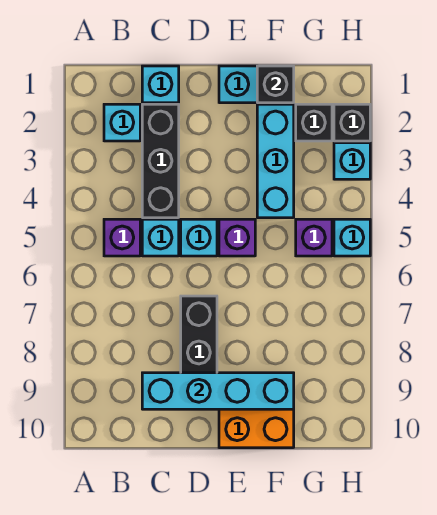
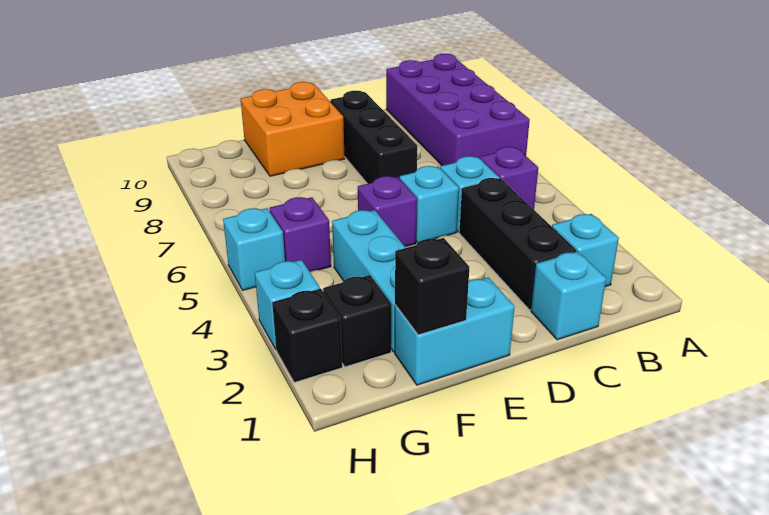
none -> purple brick A7:B10 level 1
cyan brick C9:F9 level 2 -> none

